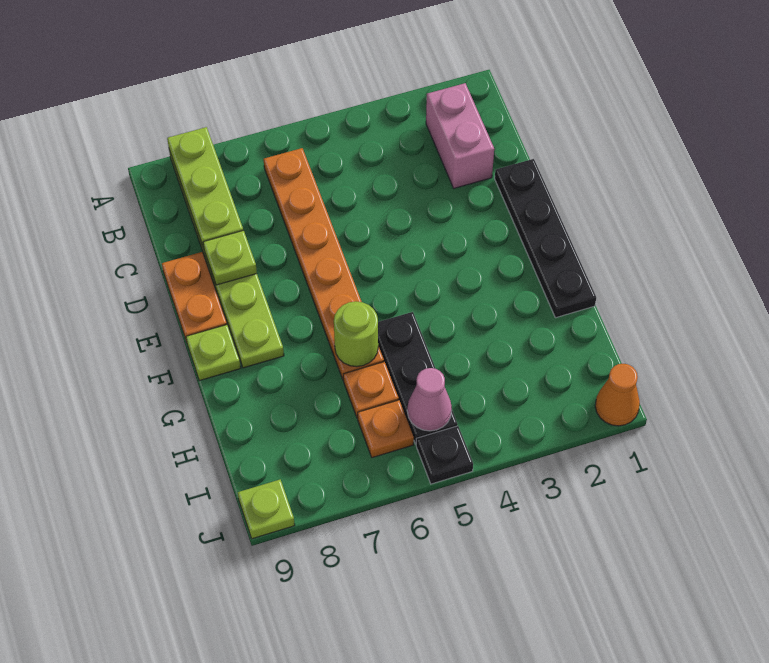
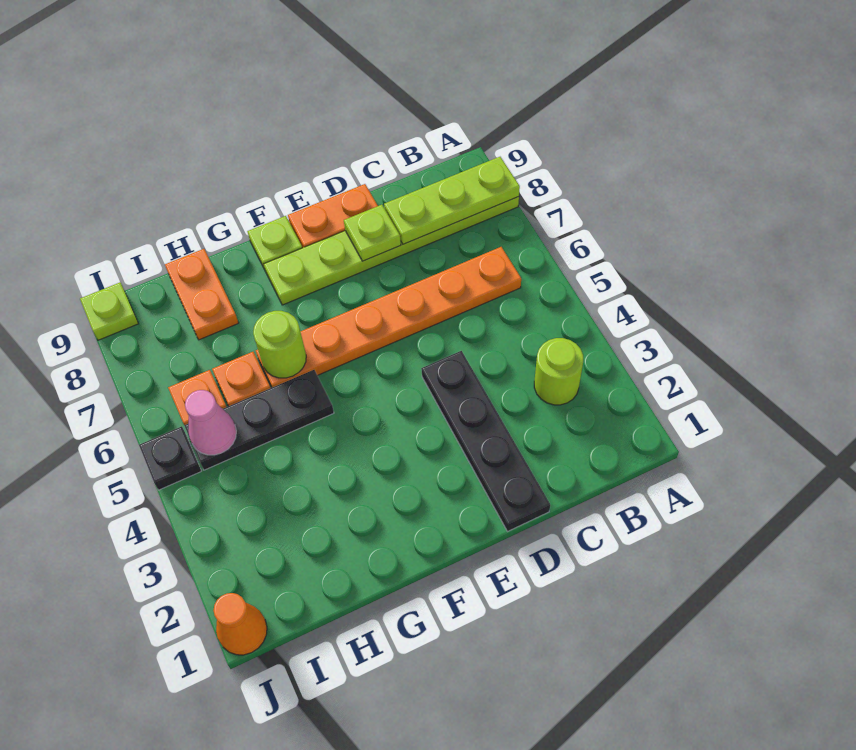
pink brick B2:C2 level 1 -> none
none -> lime round brick B3 level 1
black plate D1:G1 level 1 -> black plate D1:D4 level 1
none -> orange plate H8:H9 level 1

